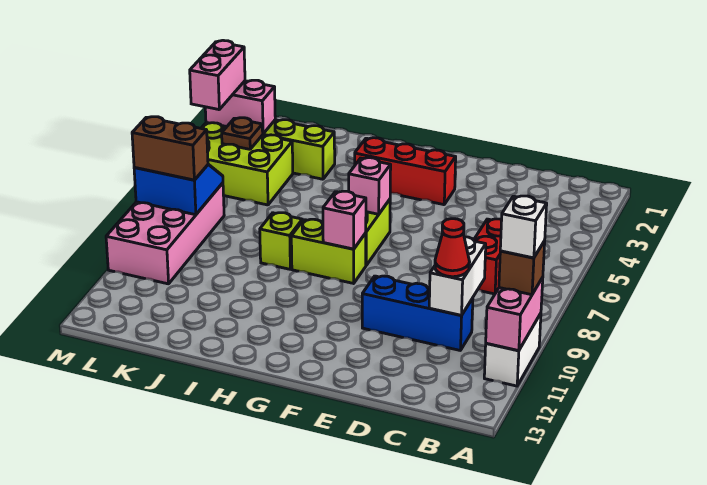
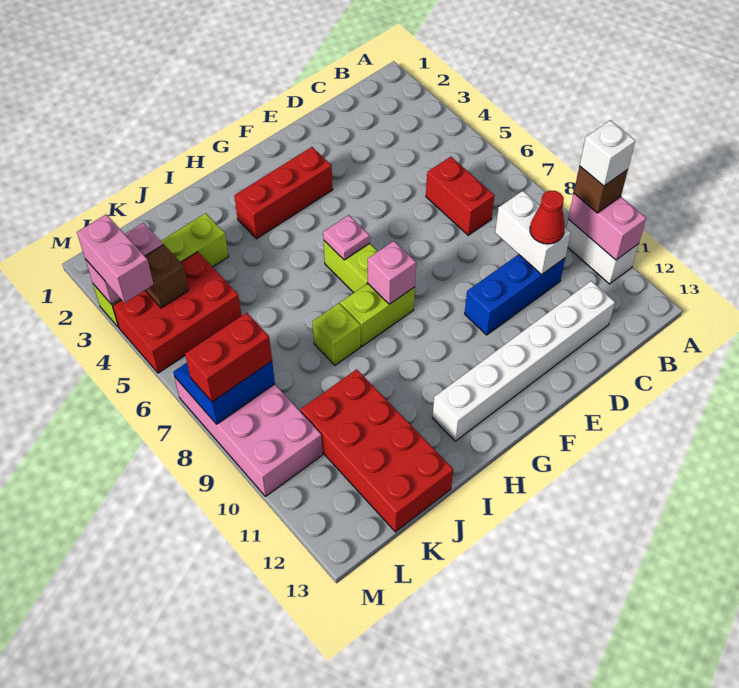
none -> white brick C12:H12 level 1
pink brick G6 level 2 -> pink plate G6 level 2
none -> red brick J10:K13 level 1
lime brick K4:M5 level 1 -> red brick K4:M5 level 1
brown plate L4 level 2 -> brown brick L4 level 2
brown brick L8:M8 level 3 -> red brick L8:M8 level 3

